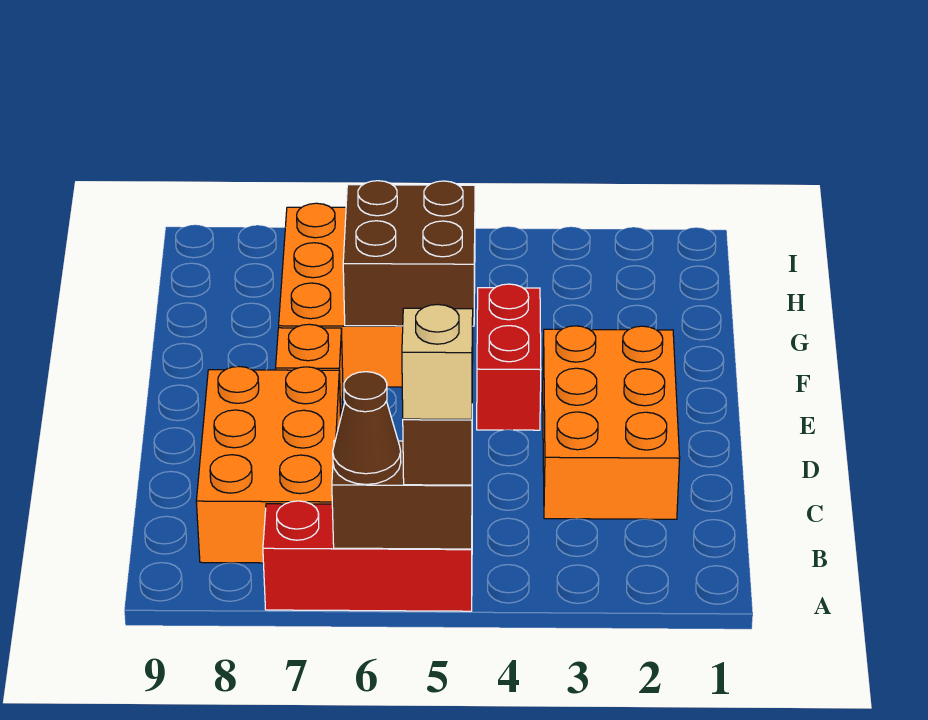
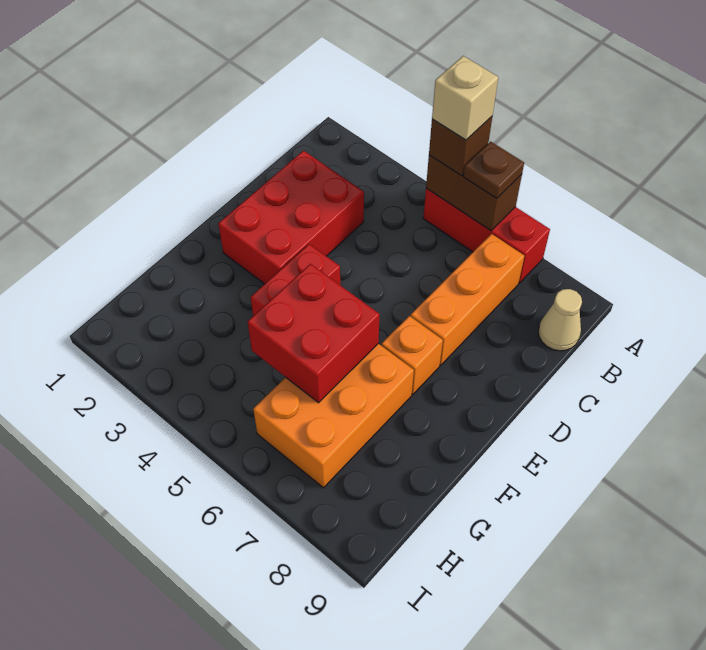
brown cone A6 level 3 -> brown plate A6 level 3
orange brick B7:D8 level 1 -> orange brick B7:D7 level 1
none -> tan cone B9 level 1
orange brick C2:E3 level 1 -> red brick C2:E3 level 1
brown brick F5:G6 level 2 -> red brick F5:G6 level 2

